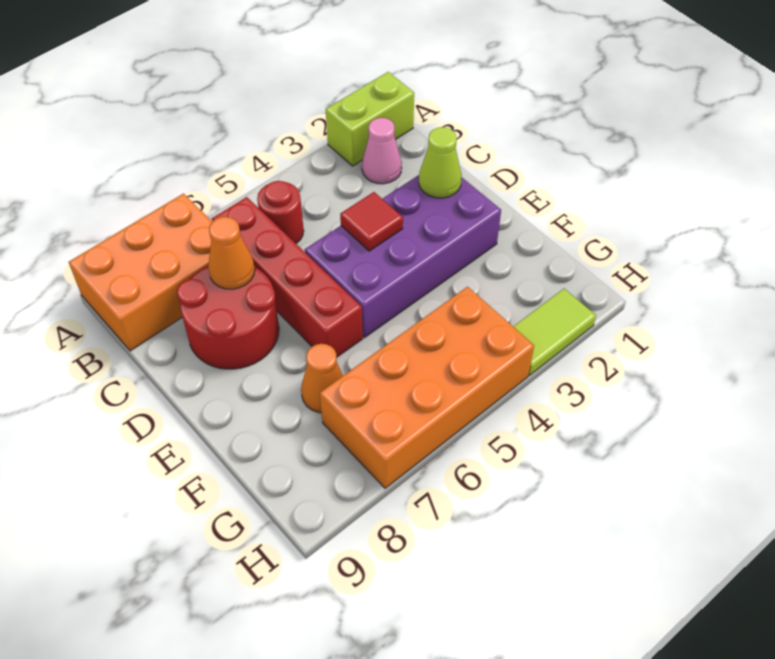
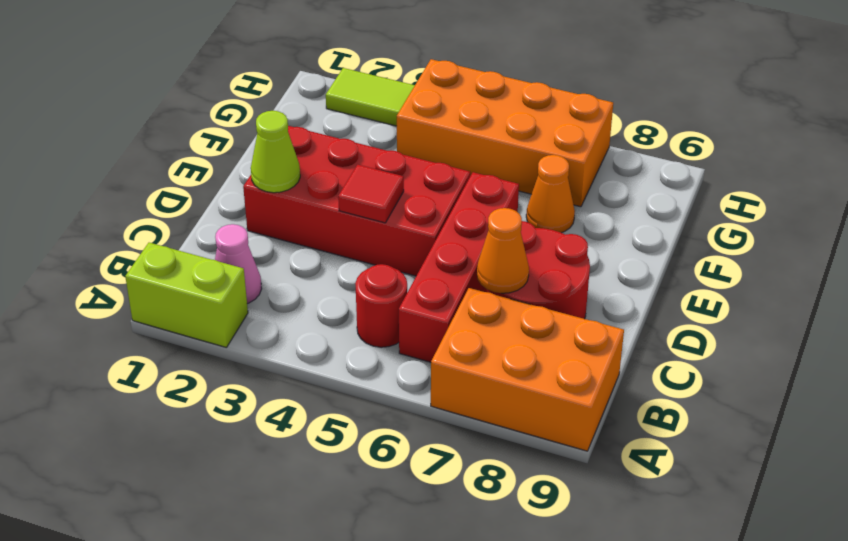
purple brick D2:E5 level 1 -> red brick D2:E5 level 1

